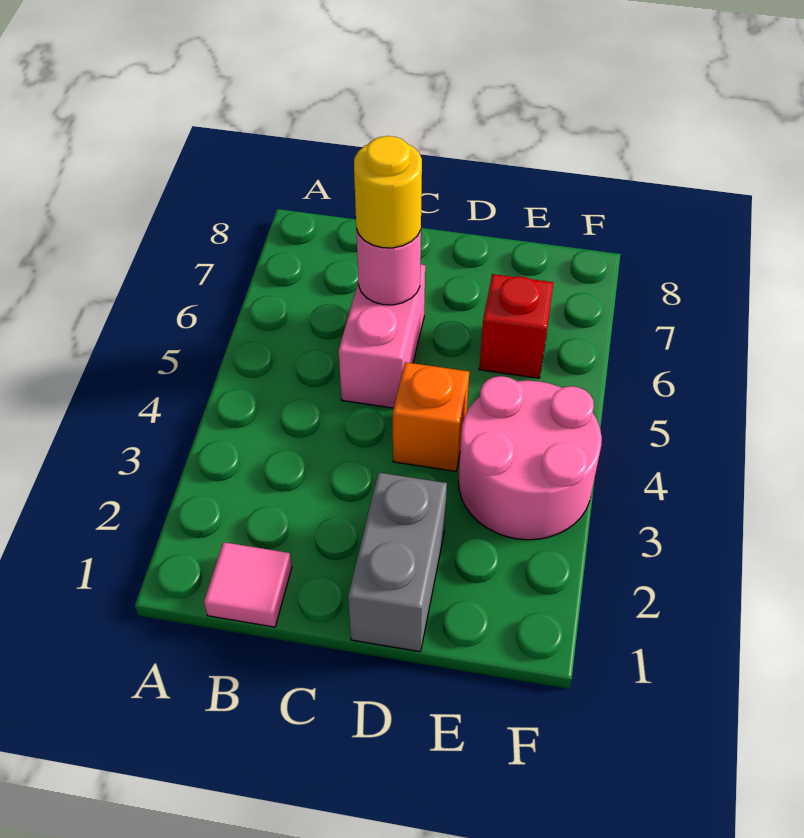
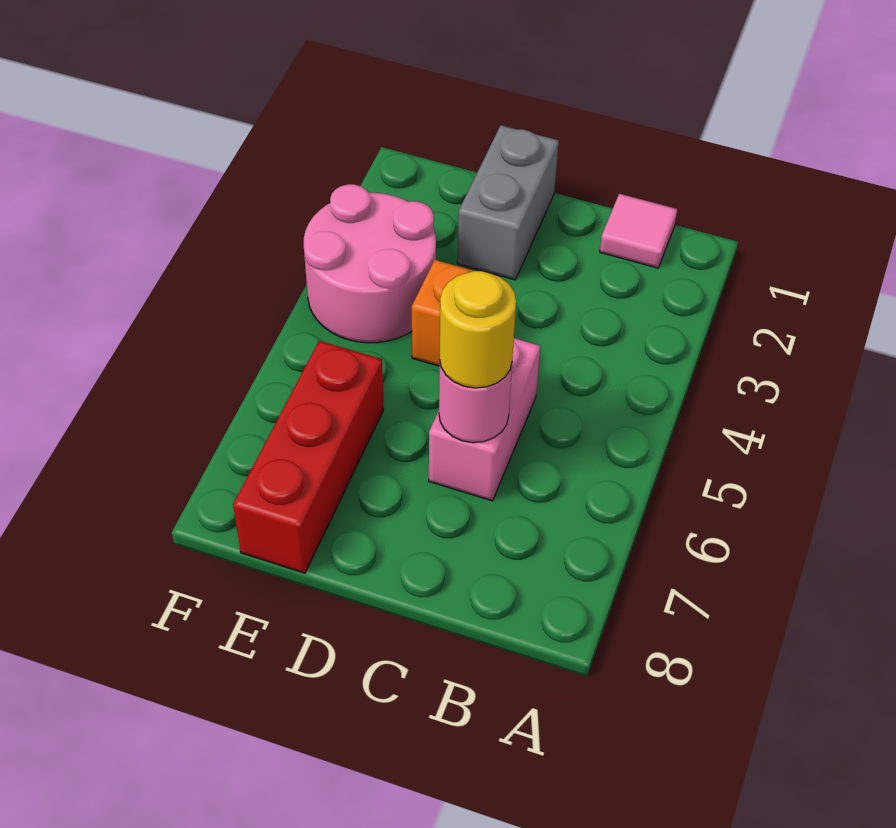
red brick E6 level 1 -> red brick E6:E8 level 1

